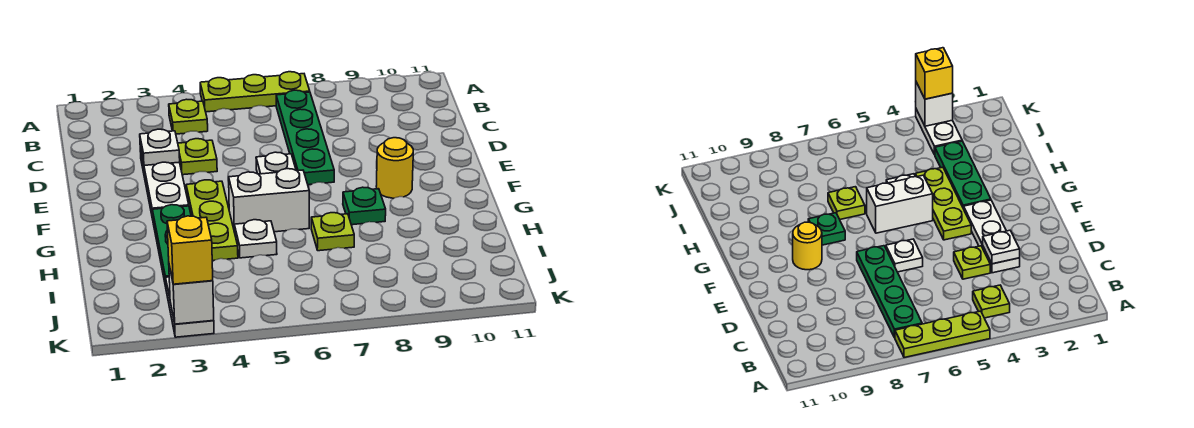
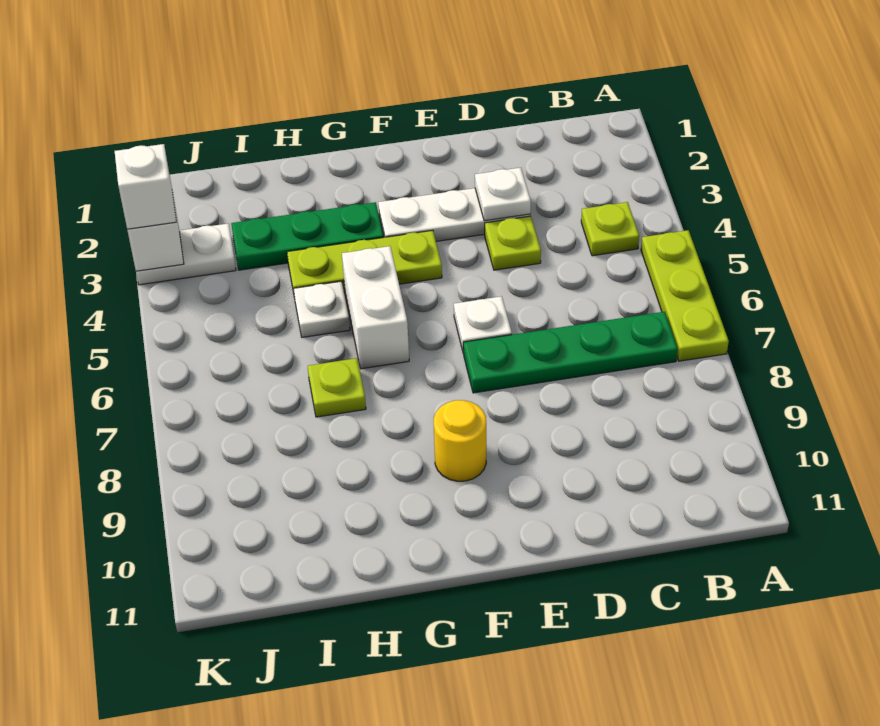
green plate G8 level 1 -> none
yellow brick K3 level 3 -> white brick K3 level 3

